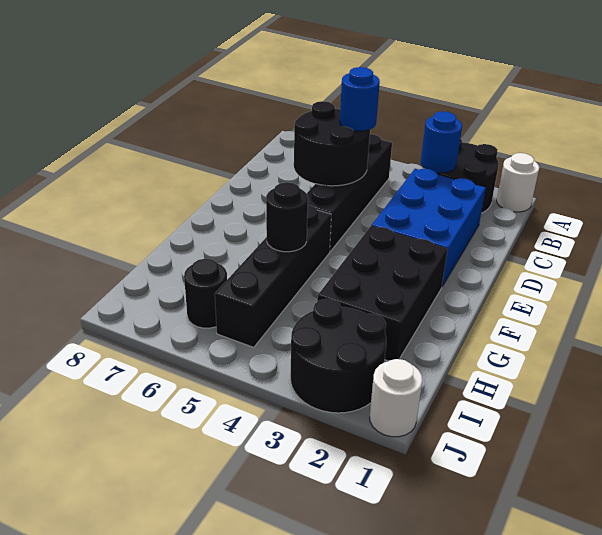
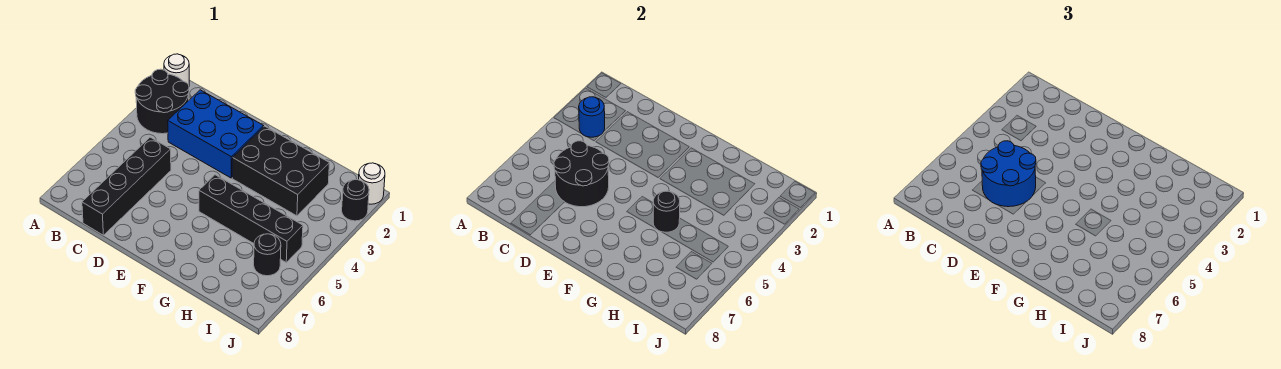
black brick B5:E5 level 1 -> black brick C5:C8 level 1
blue round brick C5 level 3 -> blue round brick C5:D6 level 3
black round brick I2:J3 level 1 -> black round brick J2 level 1

